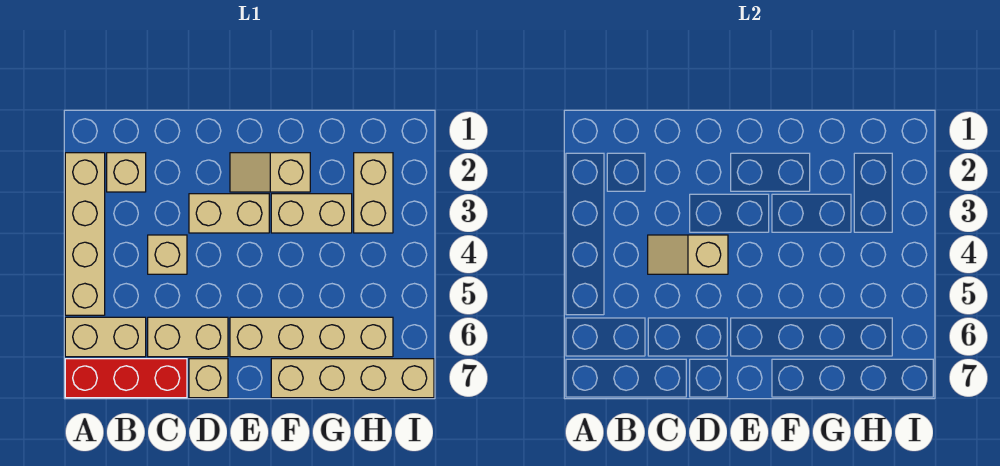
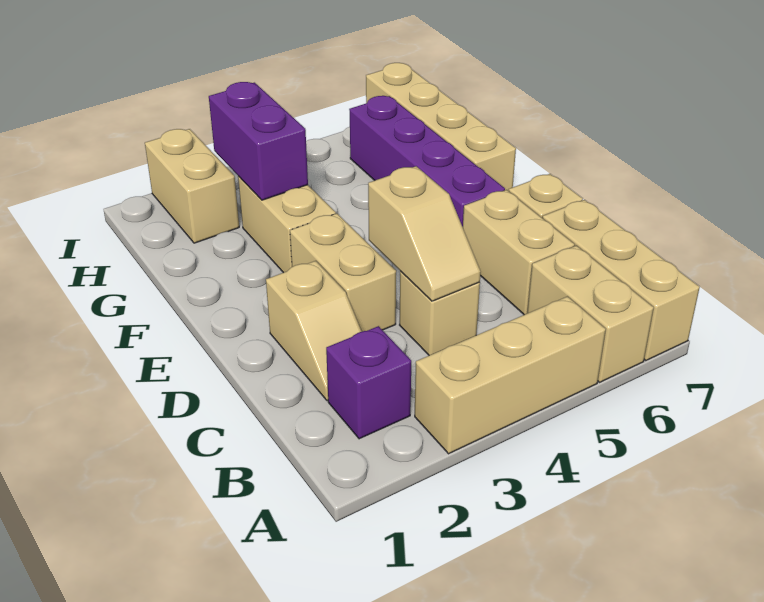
tan brick A2:A5 level 1 -> tan brick A3:A5 level 1
red brick A7:C7 level 1 -> tan brick A7:C7 level 1
tan brick B2 level 1 -> purple brick B2 level 1
tan slope E2:F2 level 1 top F -> tan slope C2:D2 level 1 top D
tan brick E6:H6 level 1 -> purple brick E6:H6 level 1
none -> purple brick G3:H3 level 2
tan brick H2:H3 level 1 -> tan brick H2:I2 level 1

